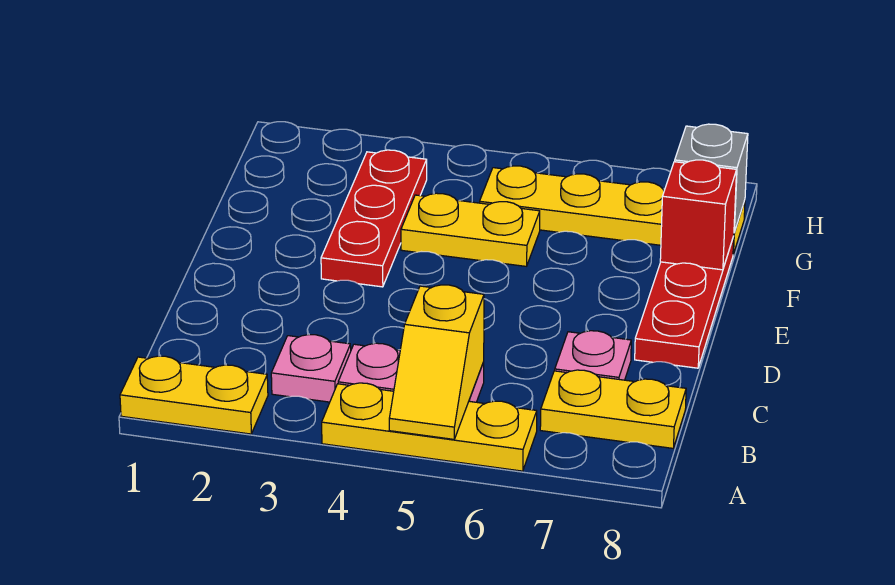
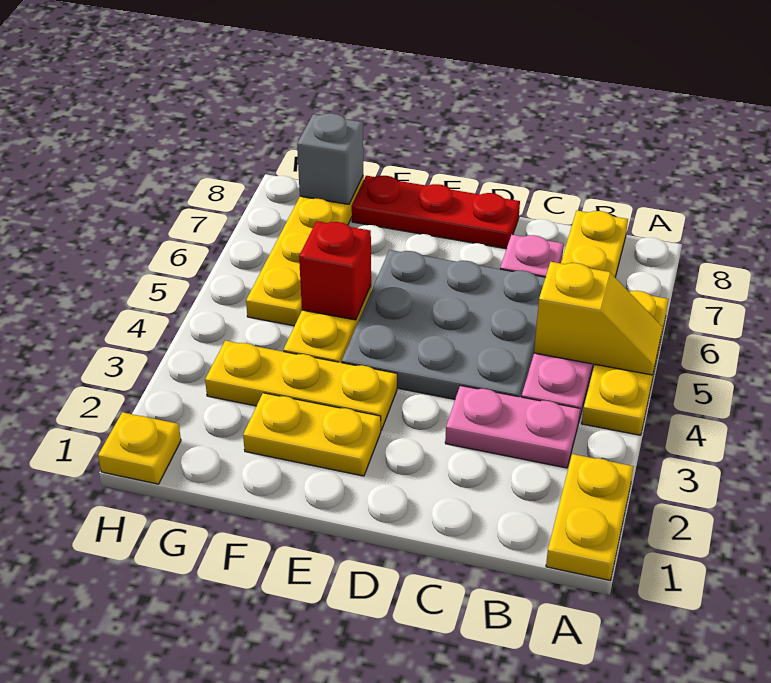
pink plate B3 level 1 -> pink plate B3:C3 level 1
none -> grey plate C4:E6 level 1
none -> yellow plate E2:F2 level 1
red plate E3:G3 level 1 -> yellow plate E3:G3 level 1
red brick F8 level 2 -> red brick F5 level 2
none -> yellow plate H1 level 1

